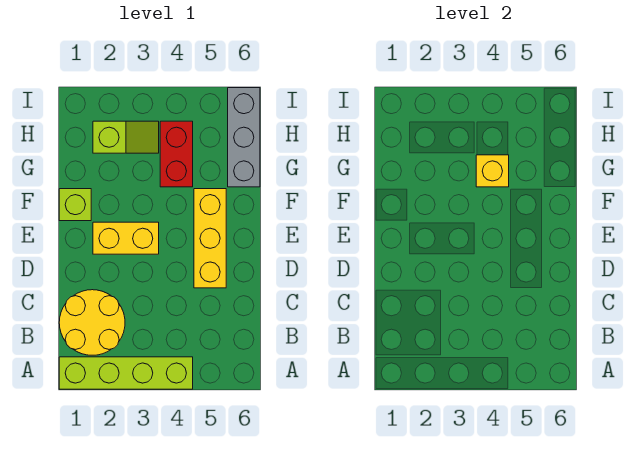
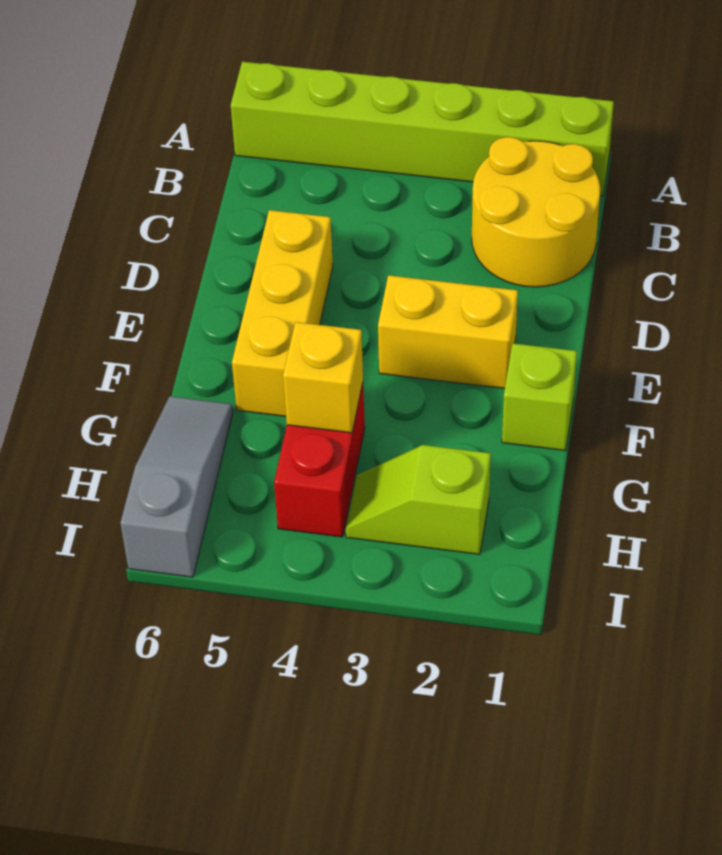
lime brick A1:A4 level 1 -> lime brick A1:A6 level 1
grey brick G6:I6 level 1 -> grey slope G6:I6 level 1 top I

